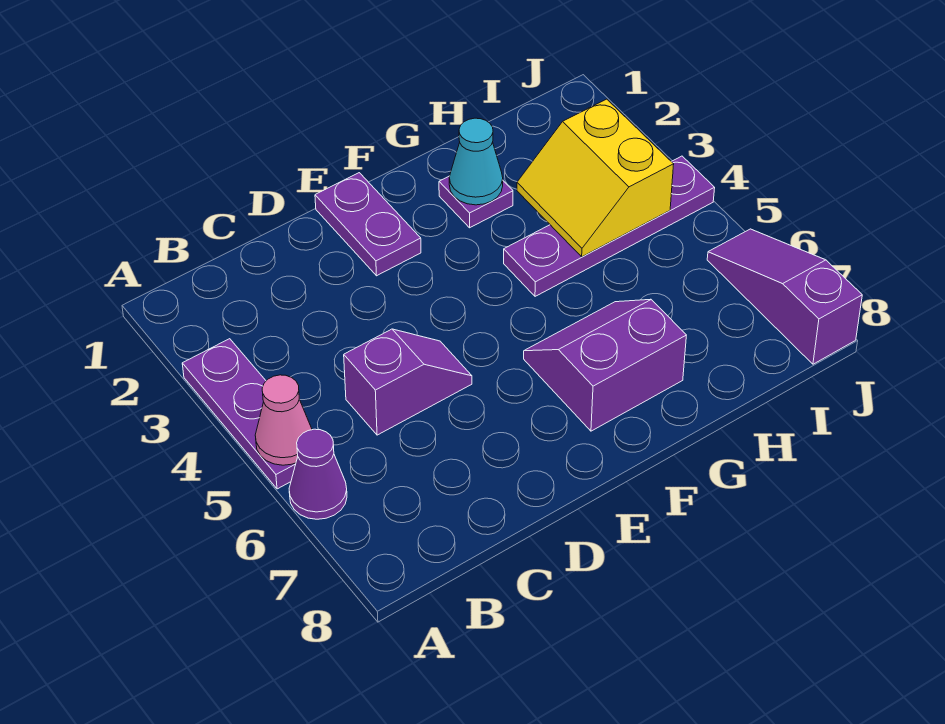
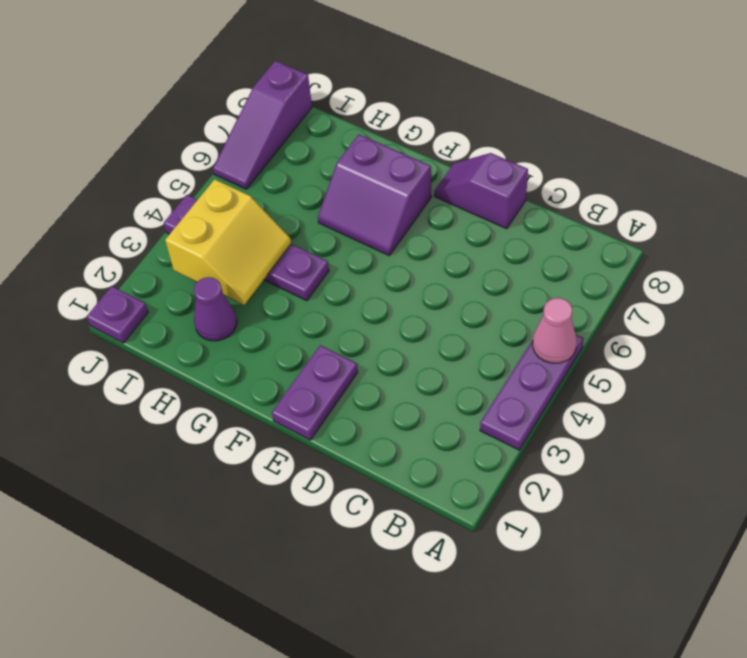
purple cone A6 level 1 -> purple cone H2 level 1
purple slope C5:D5 level 1 top C -> purple slope D8:E8 level 1 top D
purple plate G2 level 1 -> purple plate J1 level 1
cyan cone G2 level 2 -> none

